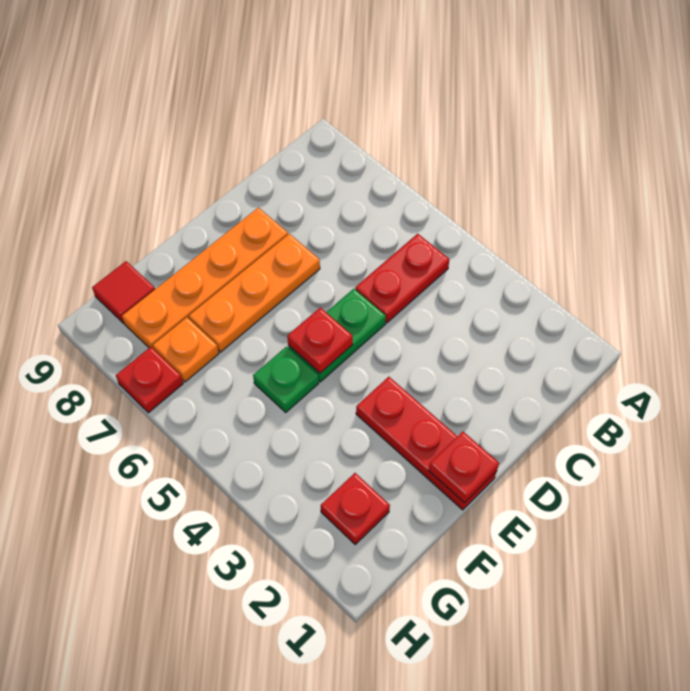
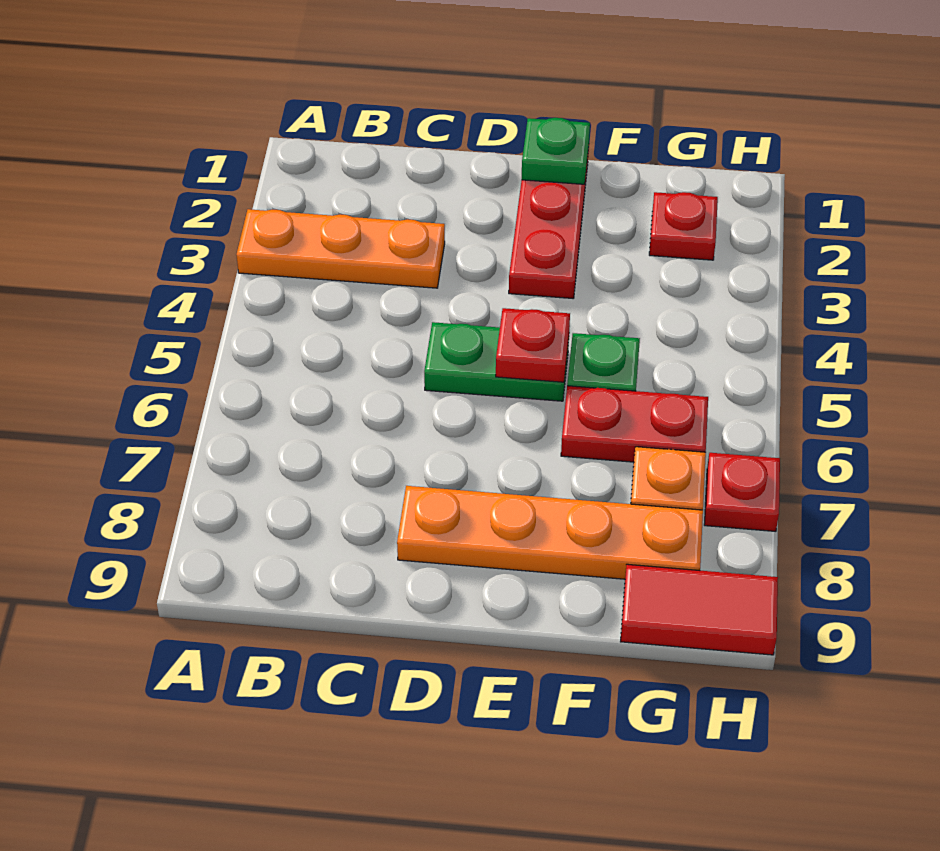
red plate B5:C5 level 1 -> red plate F6:G6 level 1
orange plate D7:F7 level 1 -> orange plate A3:C3 level 1
red plate E1 level 2 -> green plate E1 level 2
red tile G9 level 1 -> red tile G9:H9 level 1

